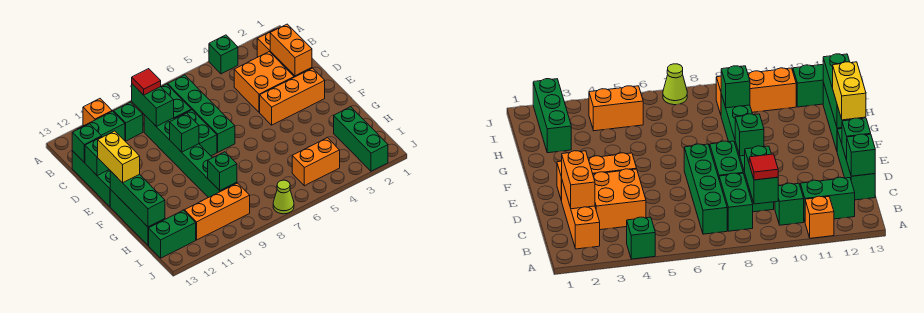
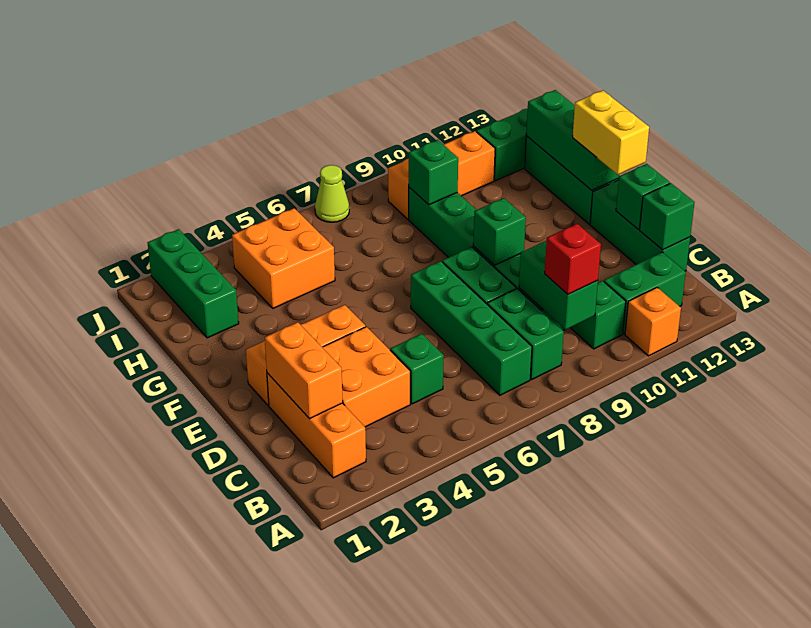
green brick A4 level 1 -> green brick C5 level 1
red tile B9 level 3 -> red brick B9 level 3
orange brick I4:I5 level 1 -> orange brick H4:I5 level 1

